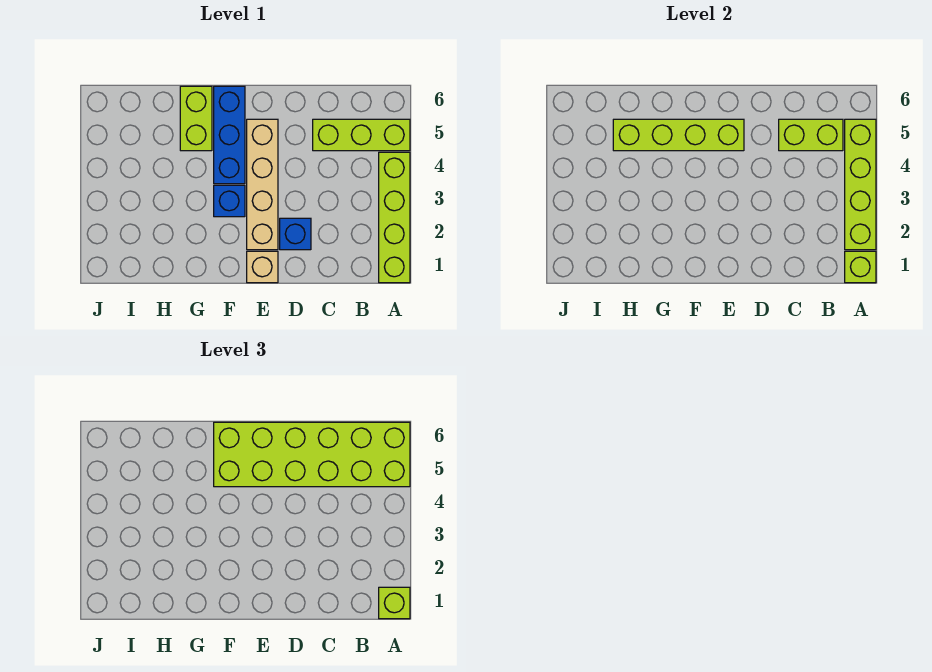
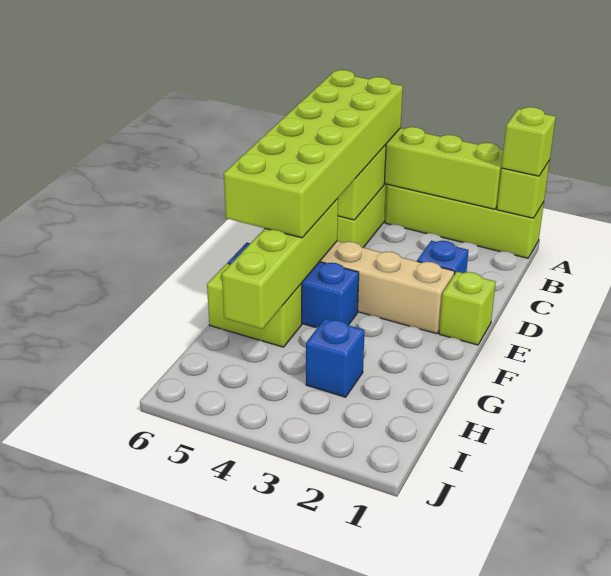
tan brick E1 level 1 -> lime brick E1 level 1
blue brick F3 level 1 -> blue brick H3 level 1

